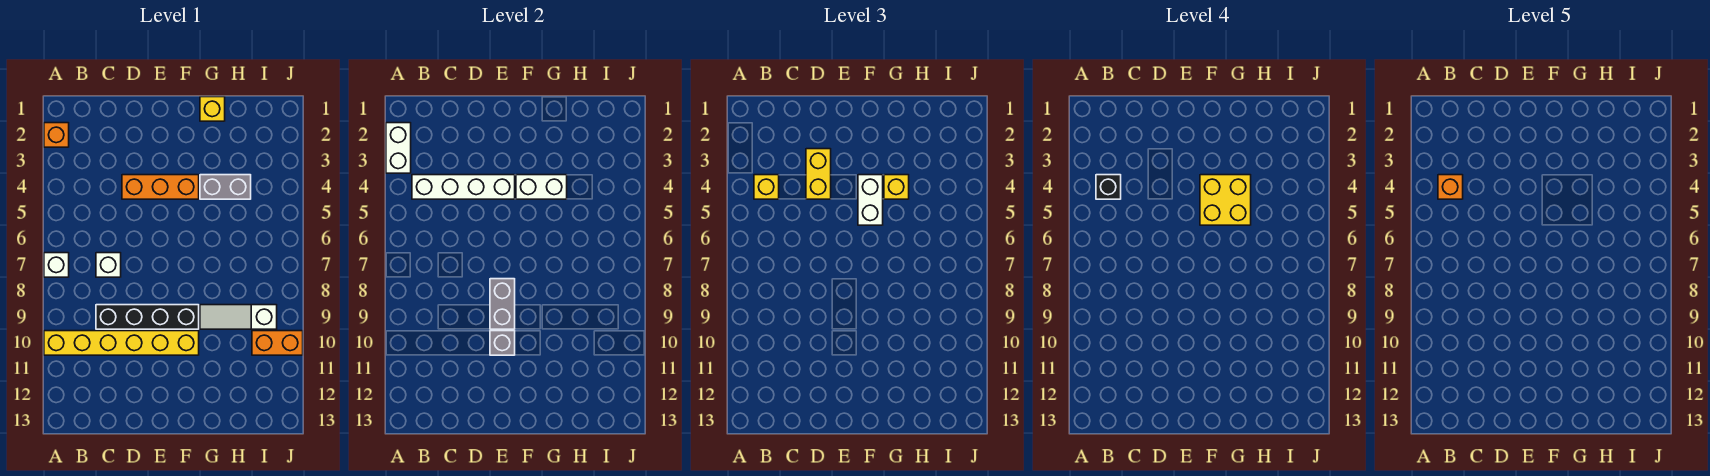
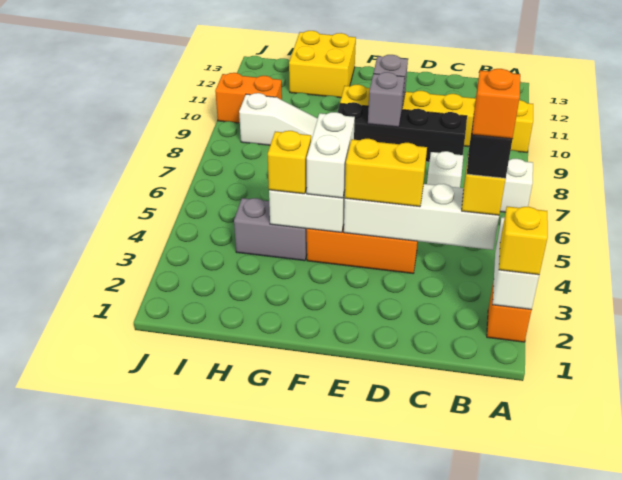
yellow brick D3:D4 level 3 -> yellow brick D4:E4 level 3
grey brick E8:E9 level 2 -> grey brick E9 level 2
yellow brick F4:G5 level 4 -> yellow brick G12:H13 level 1
yellow brick G1 level 1 -> yellow brick A2 level 3

